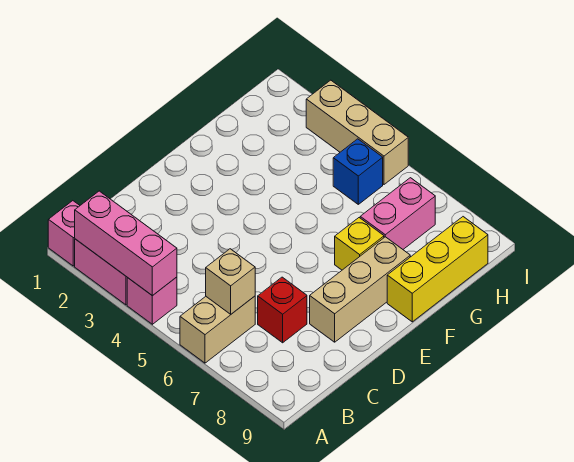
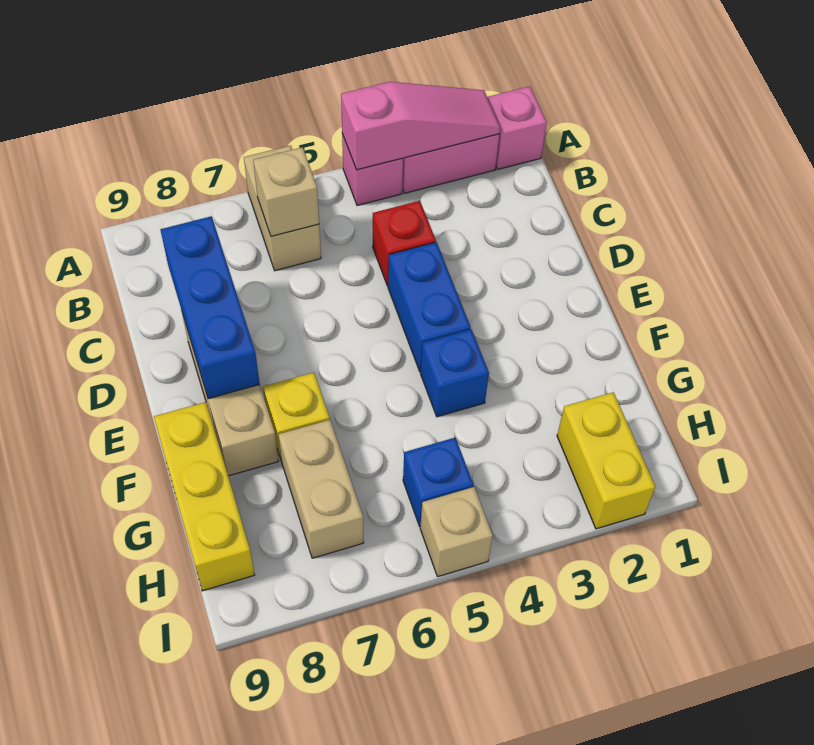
pink brick A2:A4 level 2 -> pink slope A2:A4 level 2 top 4
red brick C7 level 1 -> red brick C4 level 1
none -> blue brick C8:E8 level 2
none -> blue brick D4:E4 level 1
none -> blue brick F4 level 1
pink brick G7:H7 level 1 -> tan brick G7:H7 level 1
none -> yellow brick H2:I2 level 1
tan brick I3:I5 level 1 -> tan brick I5 level 1

